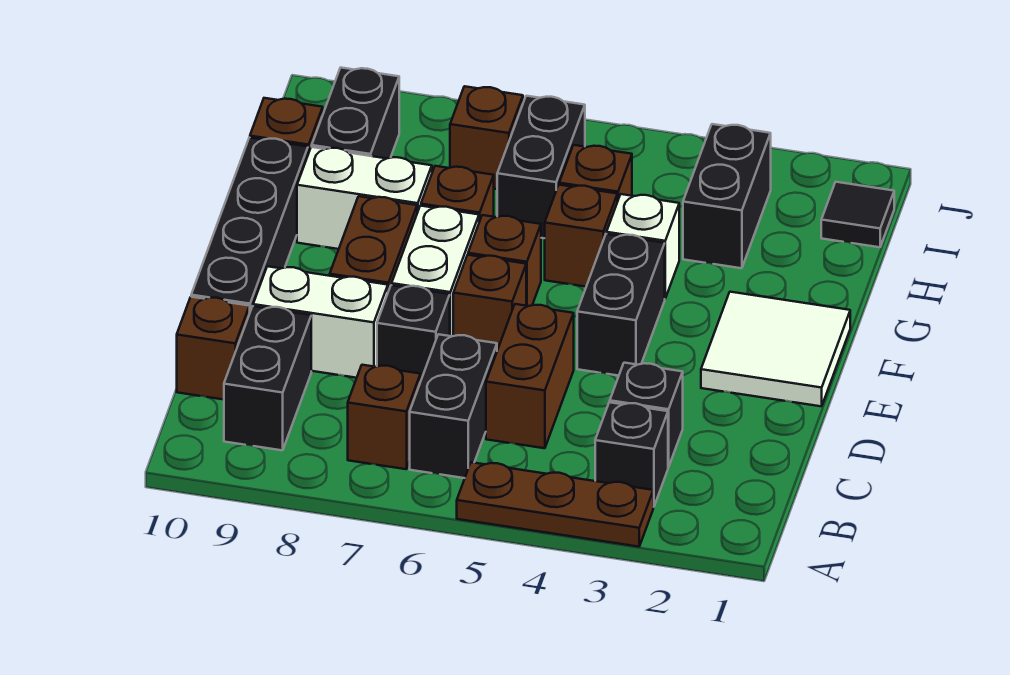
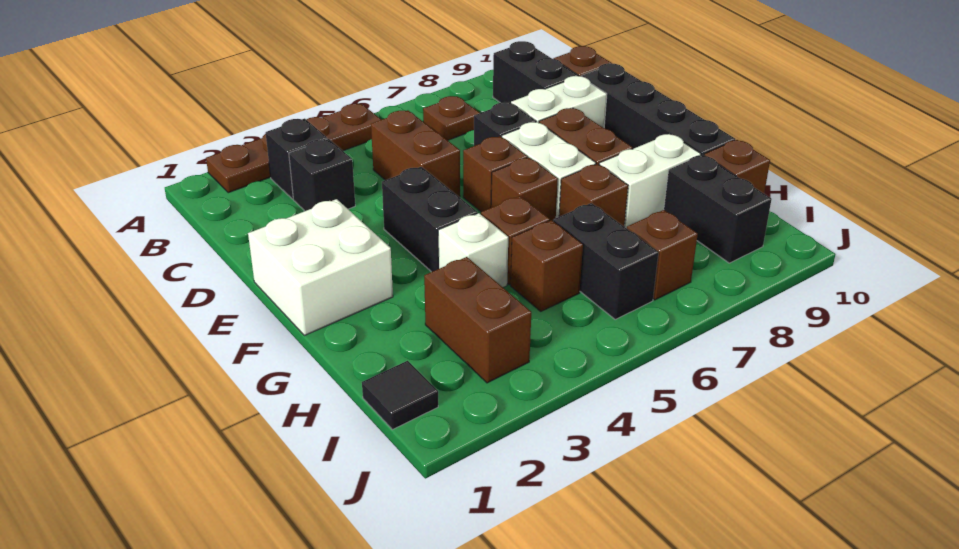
brown plate A3:A5 level 1 -> brown plate A2:A5 level 1
black brick B6:C6 level 1 -> none
brown brick B7 level 1 -> brown plate B7 level 1
white tile E1:F2 level 1 -> white brick E1:F2 level 1
black brick H3:I3 level 1 -> brown brick H3:I3 level 1

